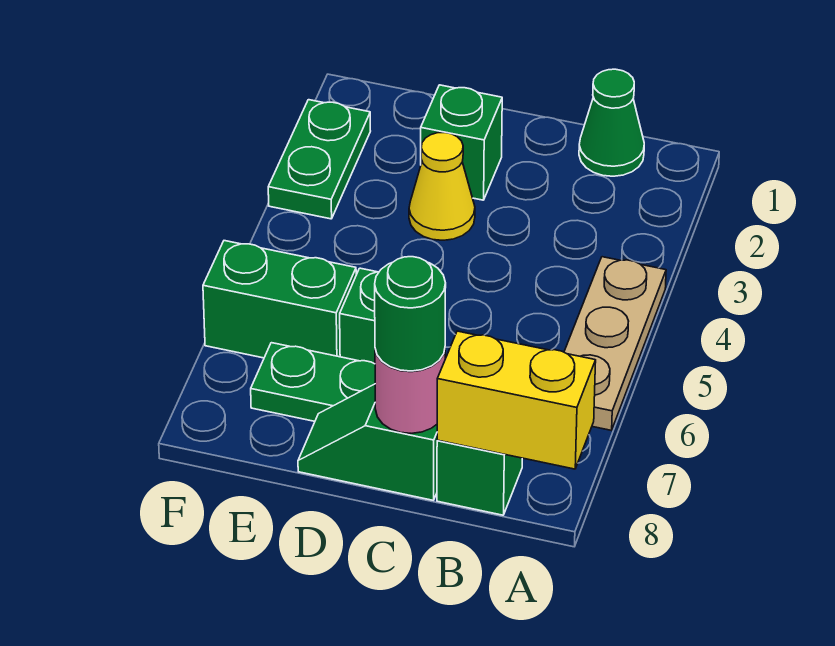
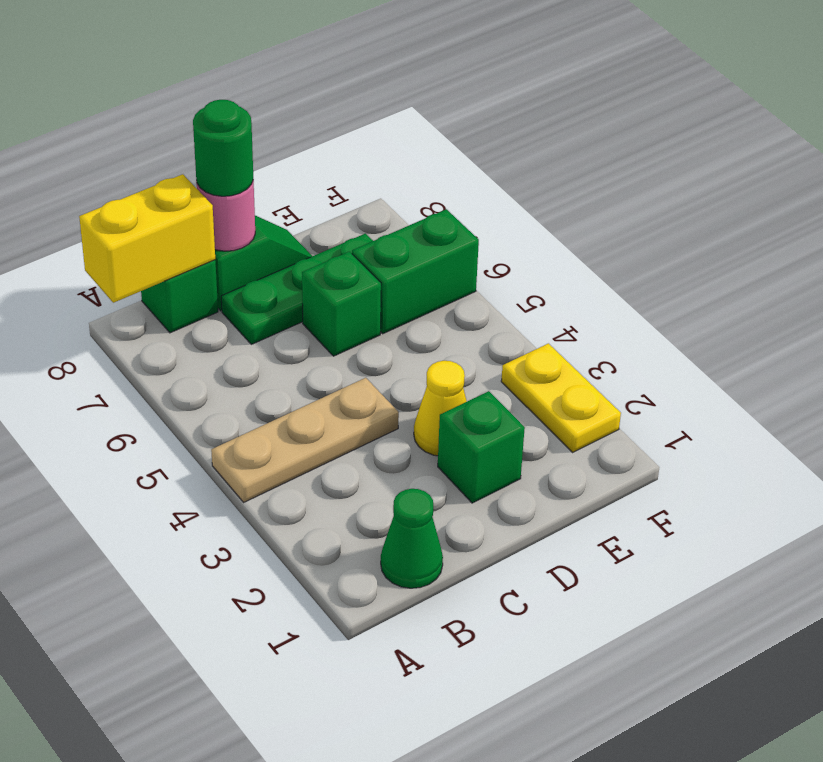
tan plate A4:A6 level 1 -> tan plate A4:C4 level 1
green plate F2:F3 level 1 -> yellow plate F2:F3 level 1

